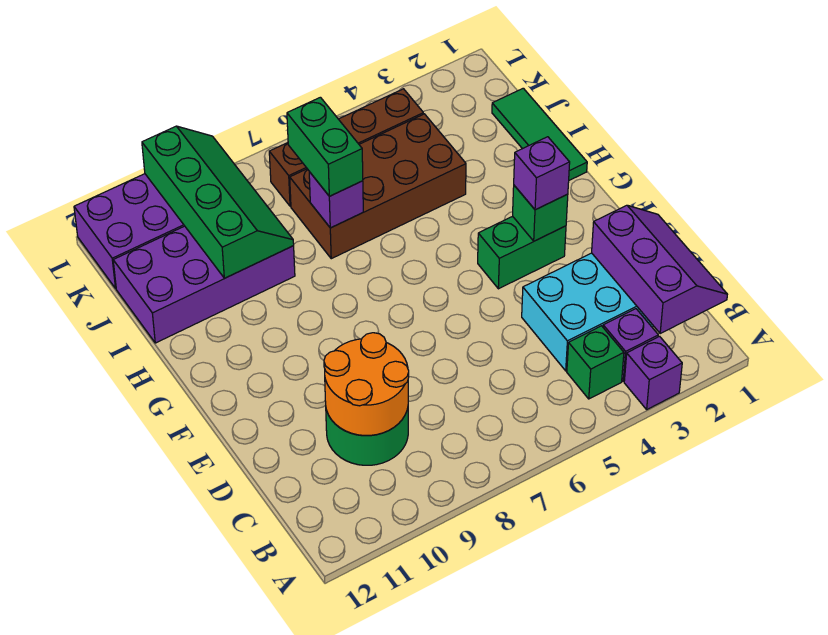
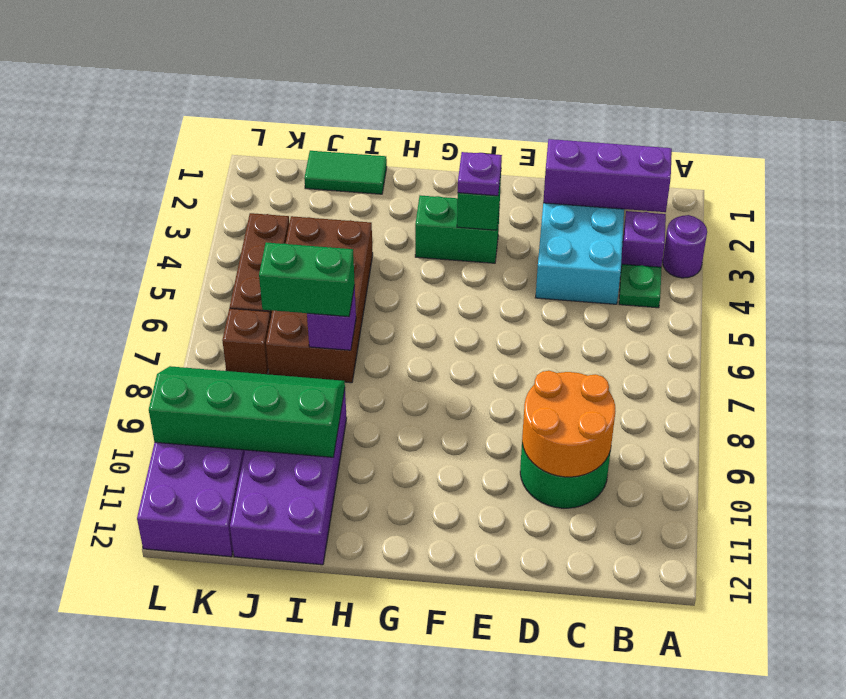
purple brick A3 level 1 -> purple round brick A3 level 1
green brick B4 level 1 -> green plate B4 level 1
green brick F3:F4 level 1 -> green brick F3:G3 level 1
purple brick F3 level 3 -> purple plate F3 level 3
green tile H1:J1 level 1 -> green tile I1:J1 level 1

